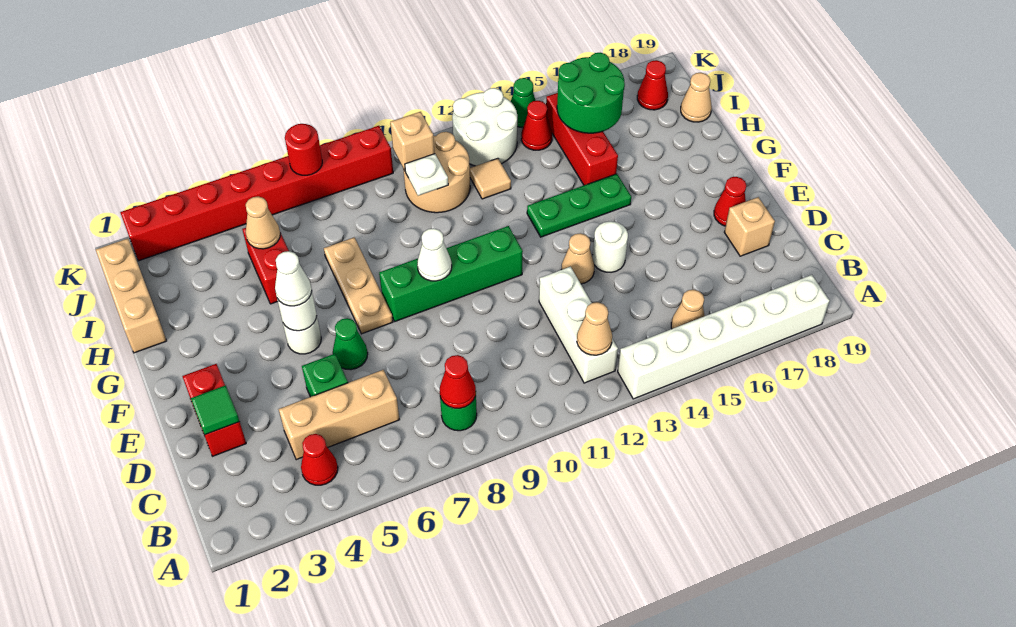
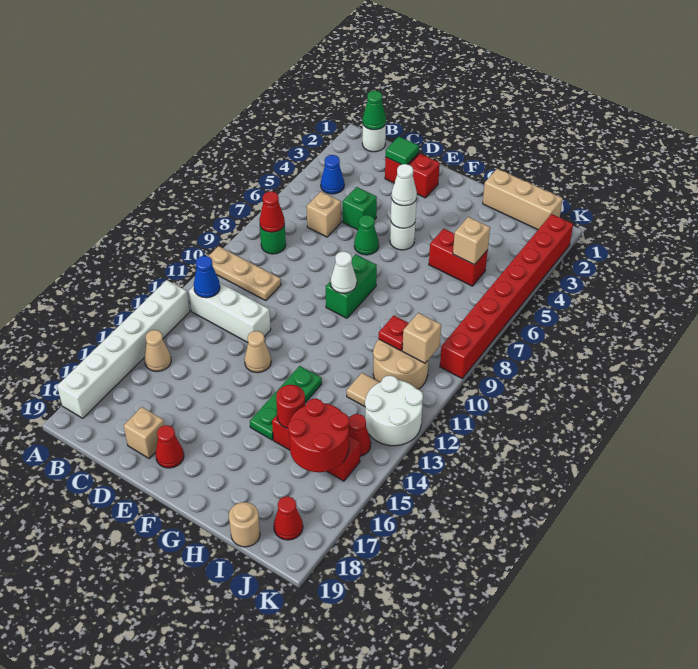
red cone B4 level 1 -> blue cone B4 level 1
tan cone B12 level 2 -> blue cone B12 level 2
tan brick C4:C6 level 1 -> tan brick C6 level 1
white round brick E14 level 1 -> white round brick B1 level 1
tan plate F7:H7 level 1 -> tan plate A10:C10 level 1
green brick F8:F11 level 1 -> green brick F8:F9 level 1
tan cone I5 level 2 -> tan brick I5 level 2
white plate I10 level 2 -> red plate I10 level 2
green round brick I15:J16 level 2 -> red round brick I15:J16 level 2
tan cone I19 level 1 -> tan round brick I19 level 1
red round brick K7 level 2 -> red round brick H15 level 2
green cone K14 level 1 -> green cone B1 level 2

